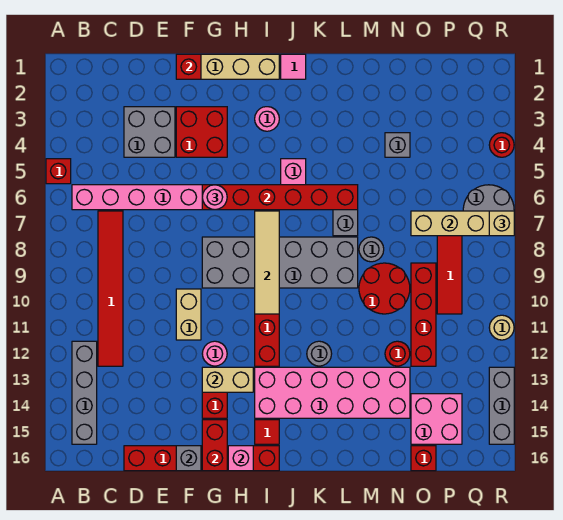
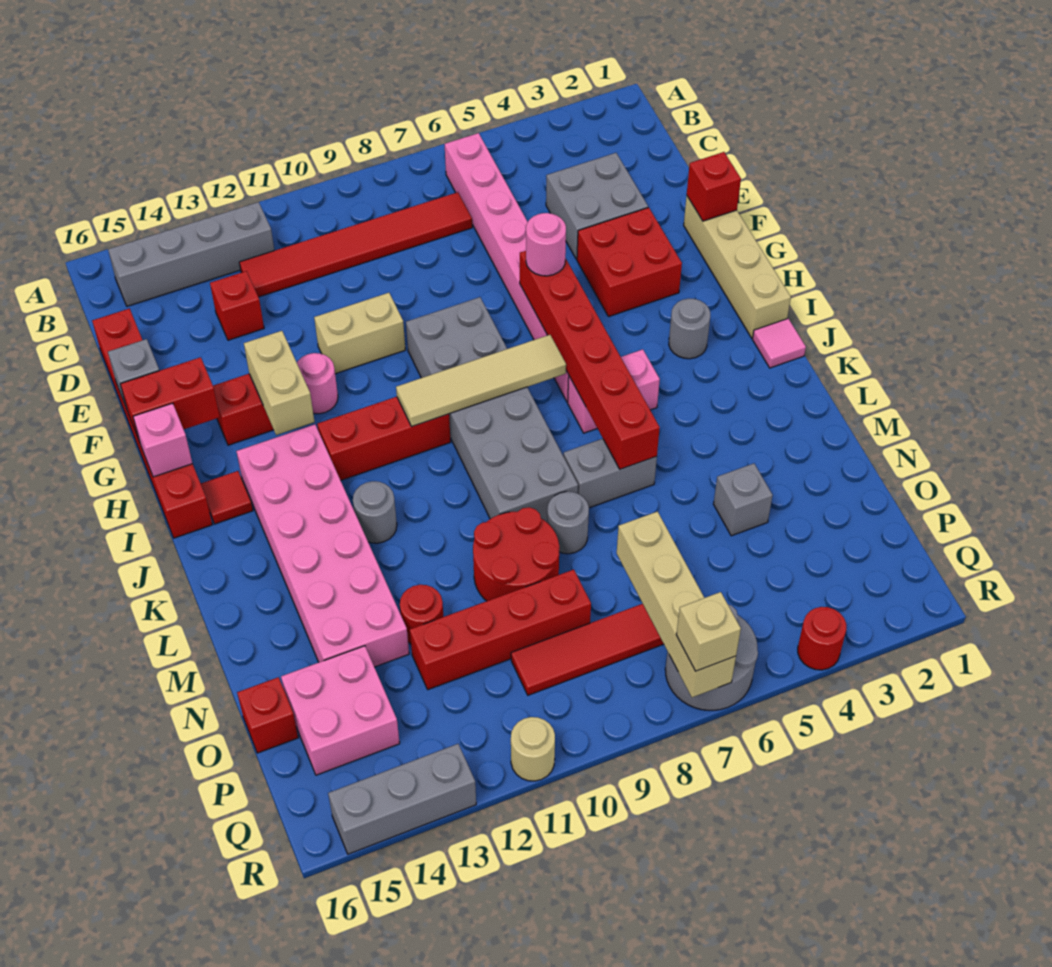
red brick A5 level 1 -> red brick D13 level 1
pink round brick I3 level 1 -> grey round brick I3 level 1

